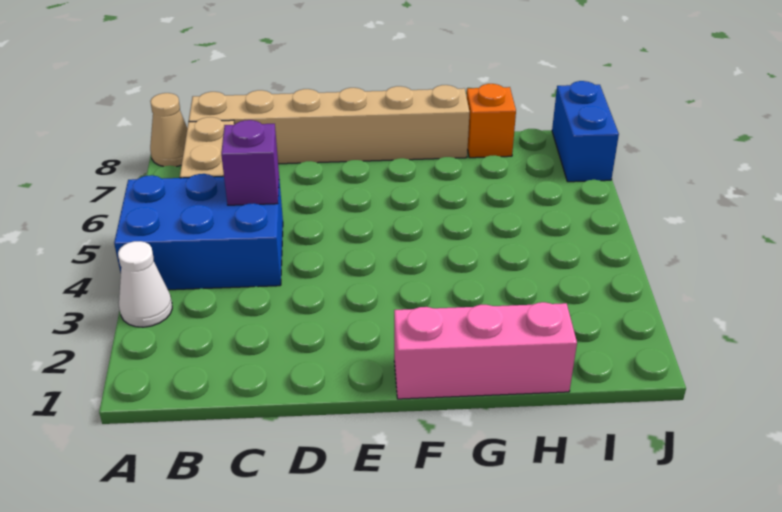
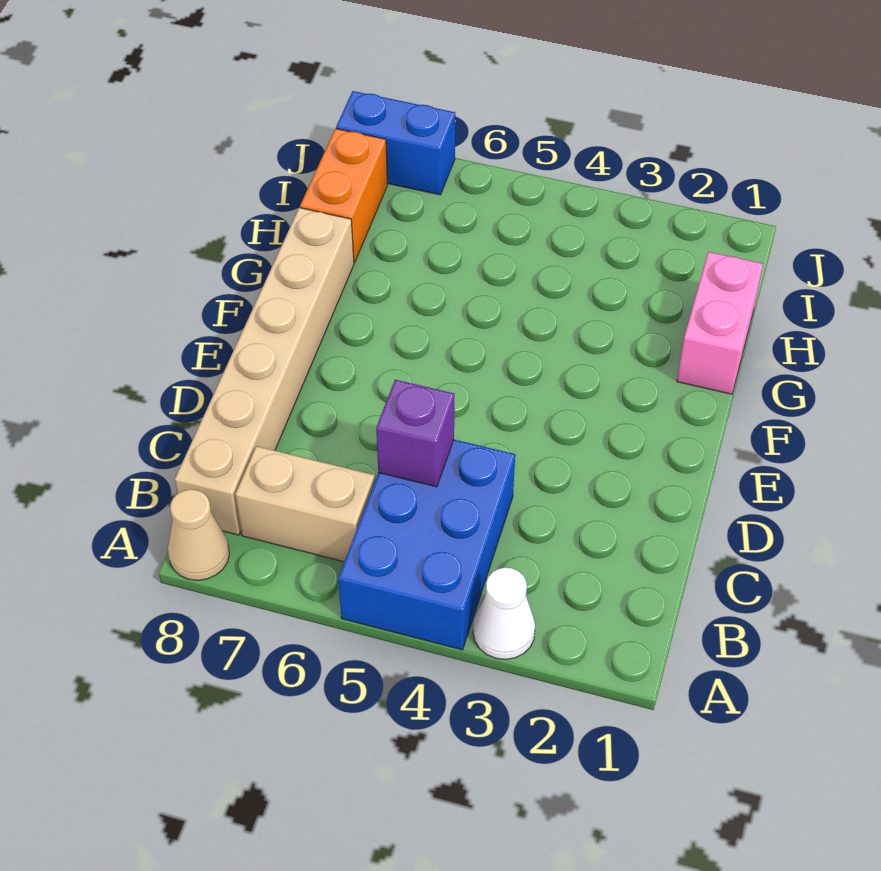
pink brick F1:H1 level 1 -> pink brick G1:H1 level 1
orange brick H8 level 1 -> orange brick H8:I8 level 1

